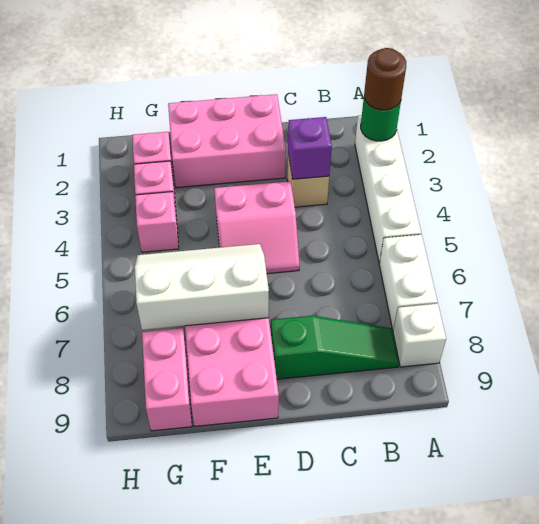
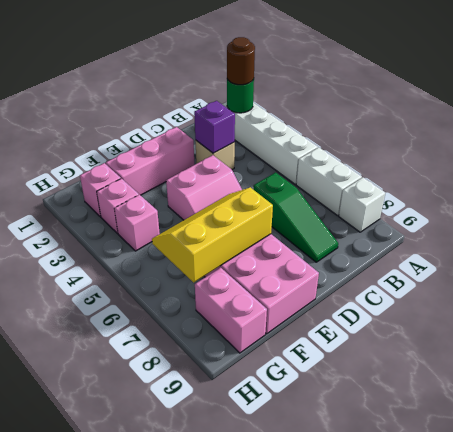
green slope B8:D8 level 1 top D -> green slope C6:C8 level 1 top 6
pink brick D1:F2 level 1 -> pink brick D2:F2 level 1
white slope E6:G7 level 2 top 7 -> yellow slope E6:G7 level 2 top 7

